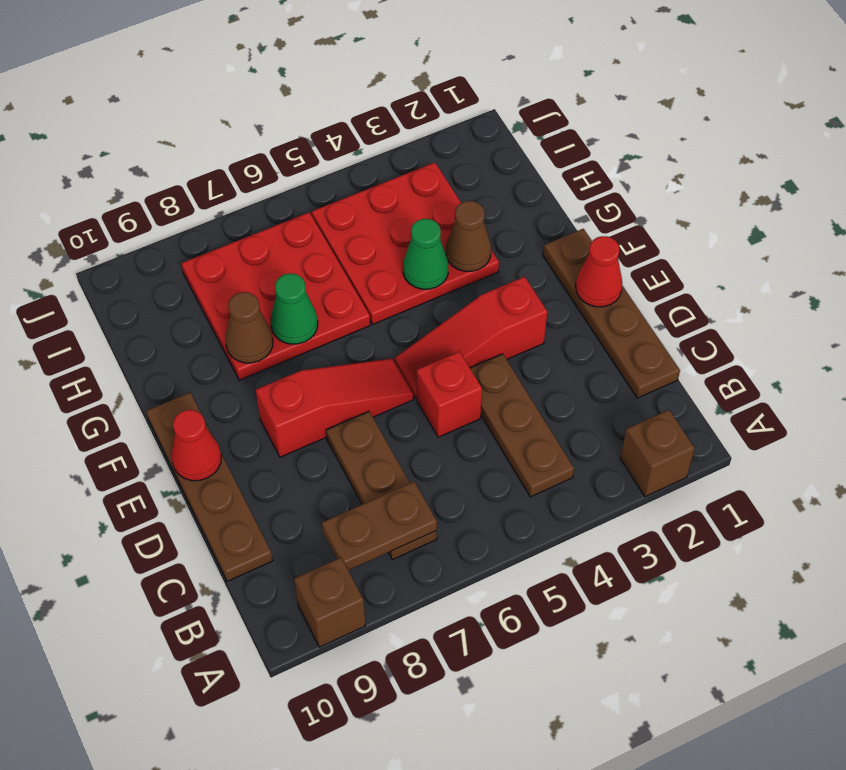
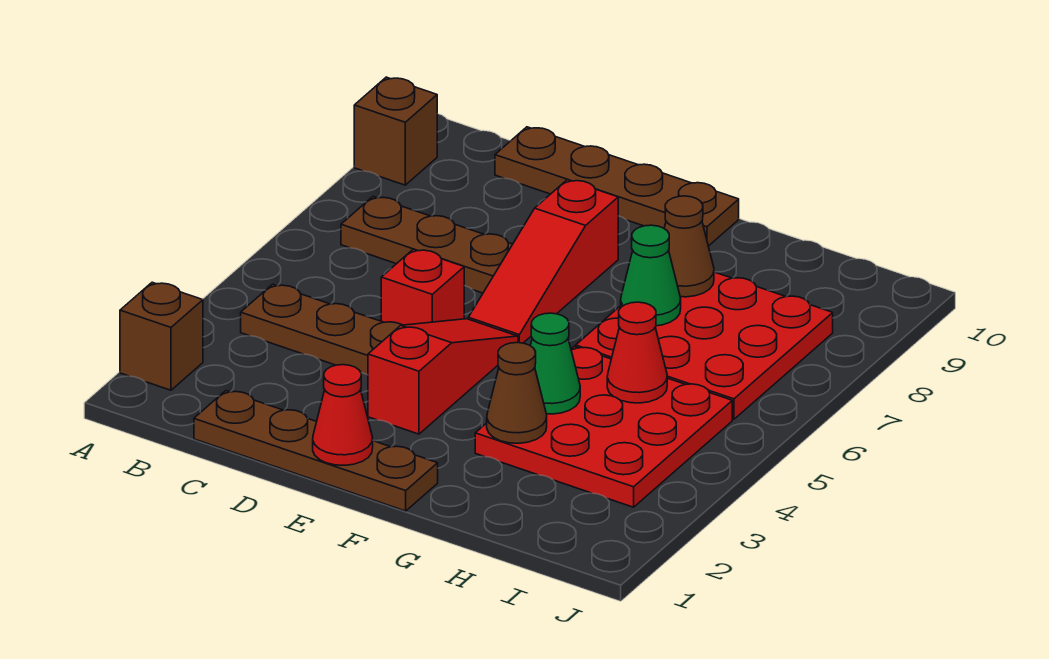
brown plate B7:B8 level 2 -> none
red cone E10 level 2 -> red cone H5 level 2

